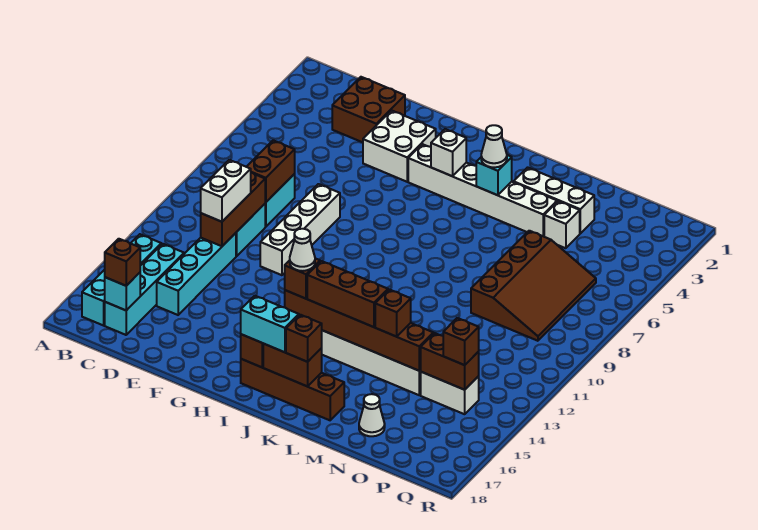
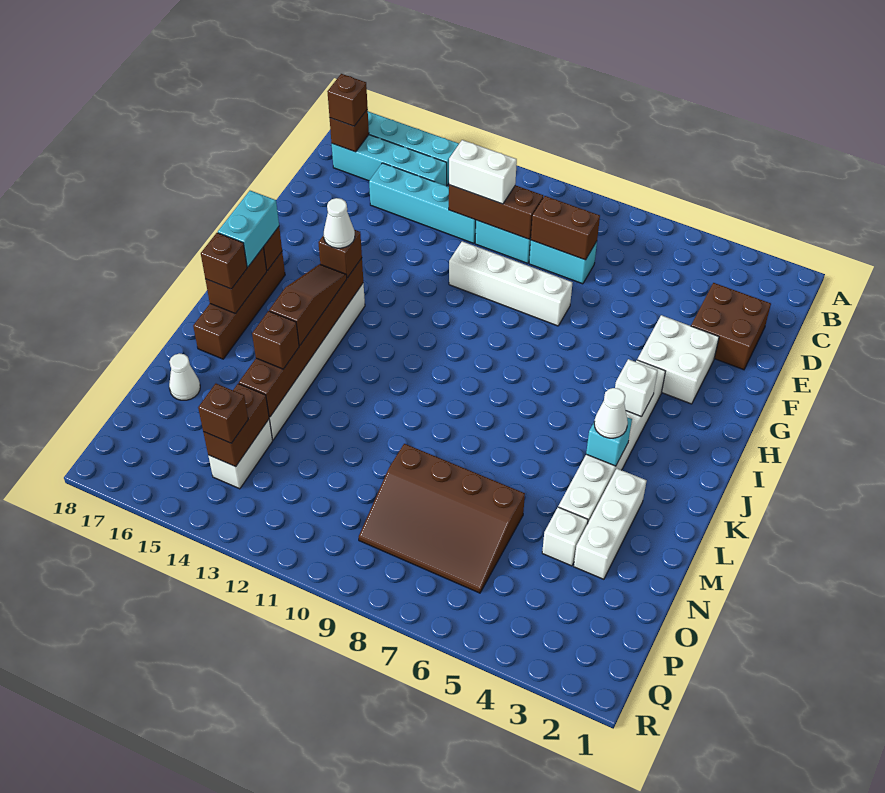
cyan brick C17 level 2 -> brown brick C17 level 2
brown brick J14:L14 level 3 -> brown slope J14:L14 level 3 top L

